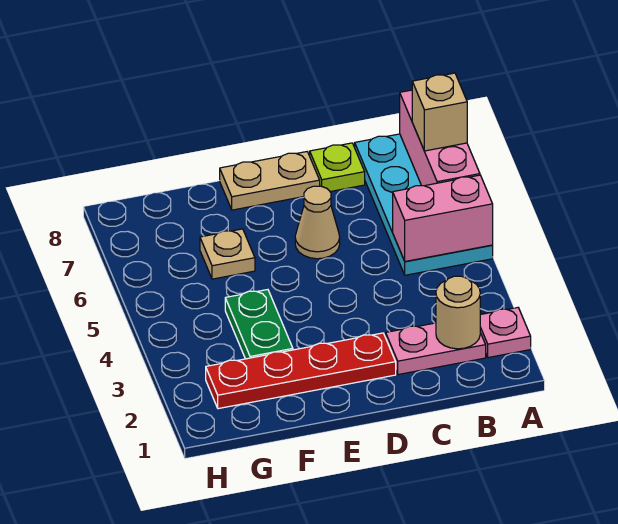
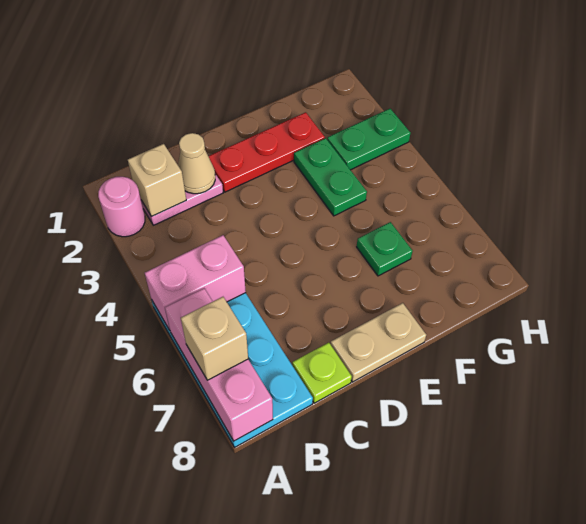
pink plate A2 level 1 -> pink round brick A2 level 1
tan round brick B2 level 2 -> tan brick B2 level 2
red plate D2:G2 level 1 -> red plate D2:F2 level 1
tan cone D6 level 1 -> tan cone C2 level 2
tan plate F6 level 1 -> green plate F6 level 1
none -> green plate G3:H3 level 1

